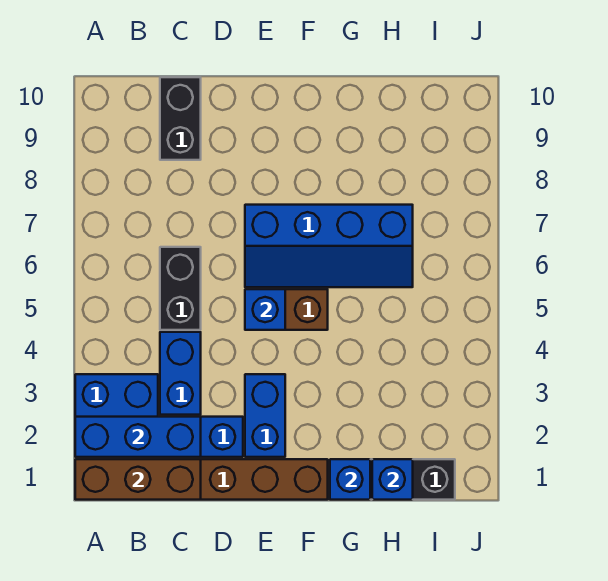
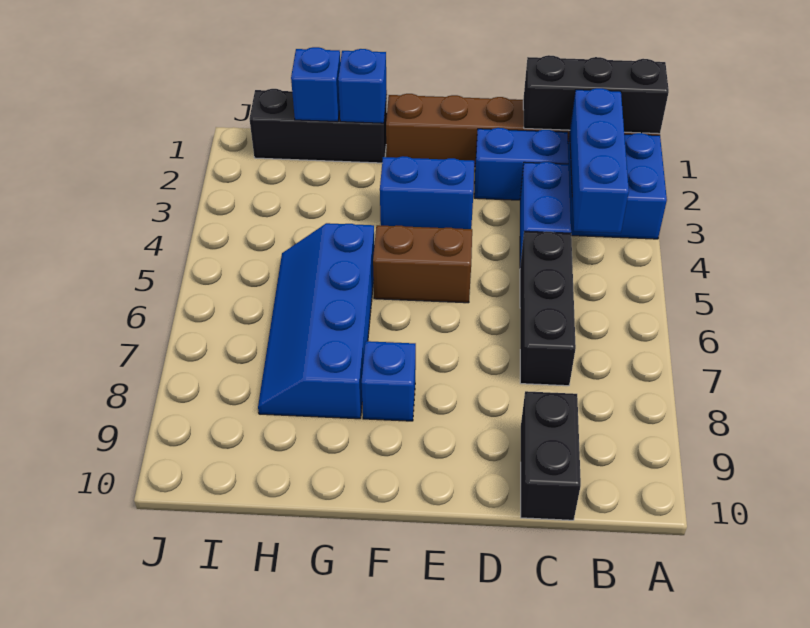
brown brick A1:C1 level 2 -> black brick A1:C1 level 2
blue brick A2:C2 level 2 -> blue brick B2:B4 level 2
black brick C5:C6 level 1 -> black brick C5:C7 level 1
blue brick E2:E3 level 1 -> blue brick E3:F3 level 1
blue brick E5 level 2 -> blue brick F8 level 1
blue slope E6:H7 level 1 top 7 -> blue slope G5:H8 level 1 top G

